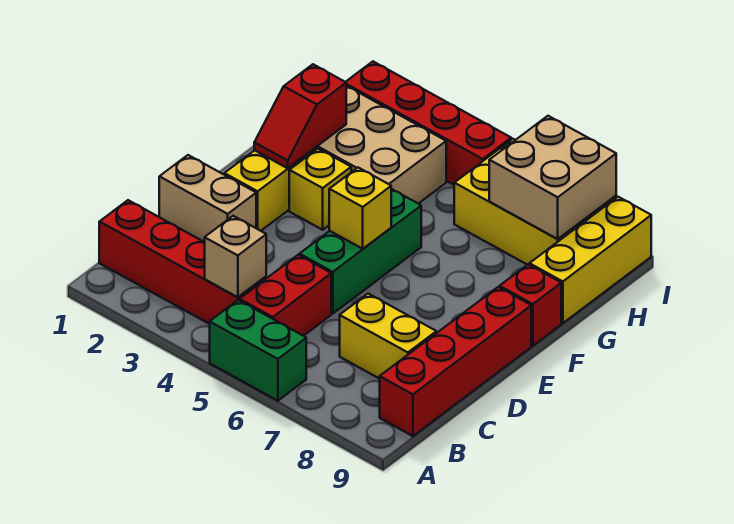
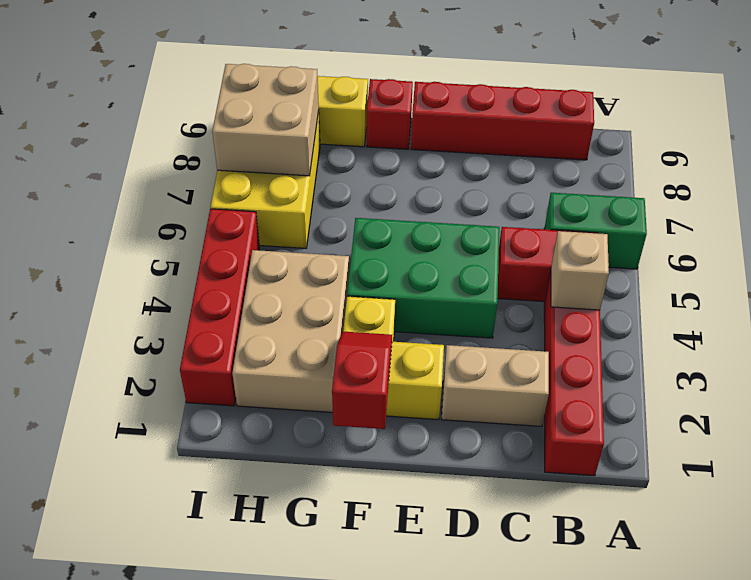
green brick A5:A6 level 1 -> green brick A6:B6 level 1
yellow brick C7:C8 level 1 -> none
tan brick D1:D2 level 1 -> tan brick C2:D2 level 1
green brick D5:F5 level 1 -> green brick D4:F5 level 1
yellow brick E5 level 2 -> none
red slope F2:G2 level 2 top G -> red slope F1:F2 level 2 top 1

